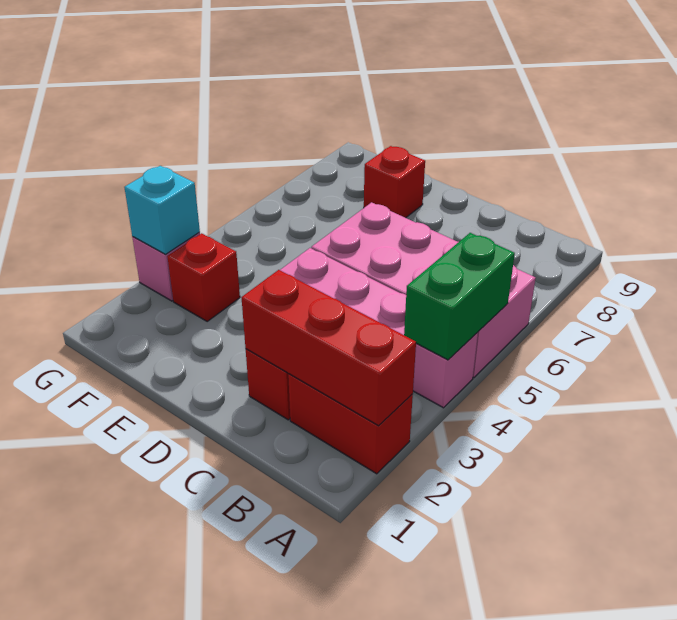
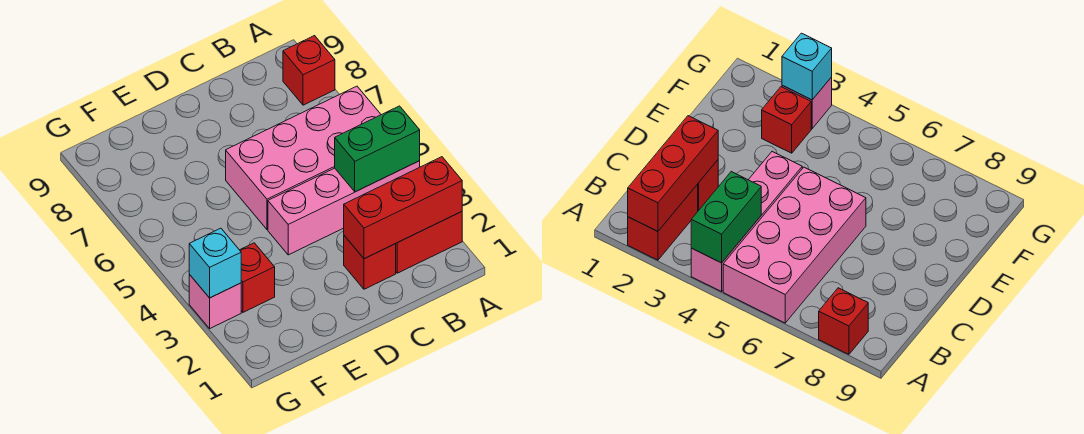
green brick A4:A5 level 2 -> green brick A4:B4 level 2
red brick E8 level 1 -> red brick A8 level 1

